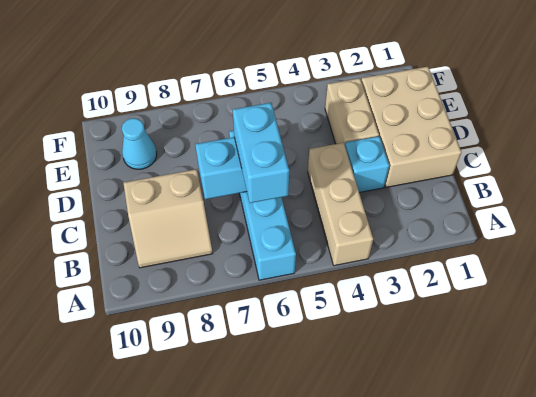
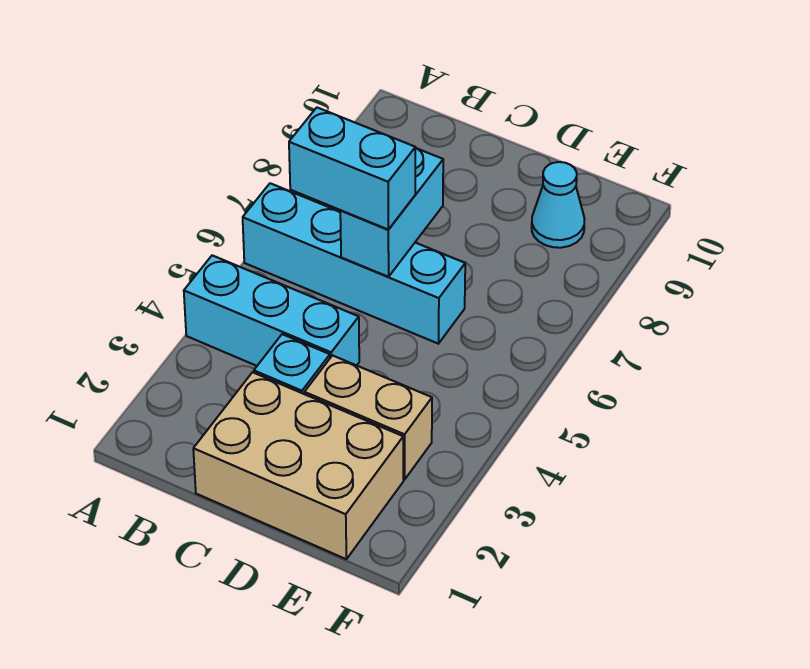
tan brick A4:C4 level 1 -> cyan brick A4:C4 level 1
tan slope B8:C9 level 1 top C -> none

